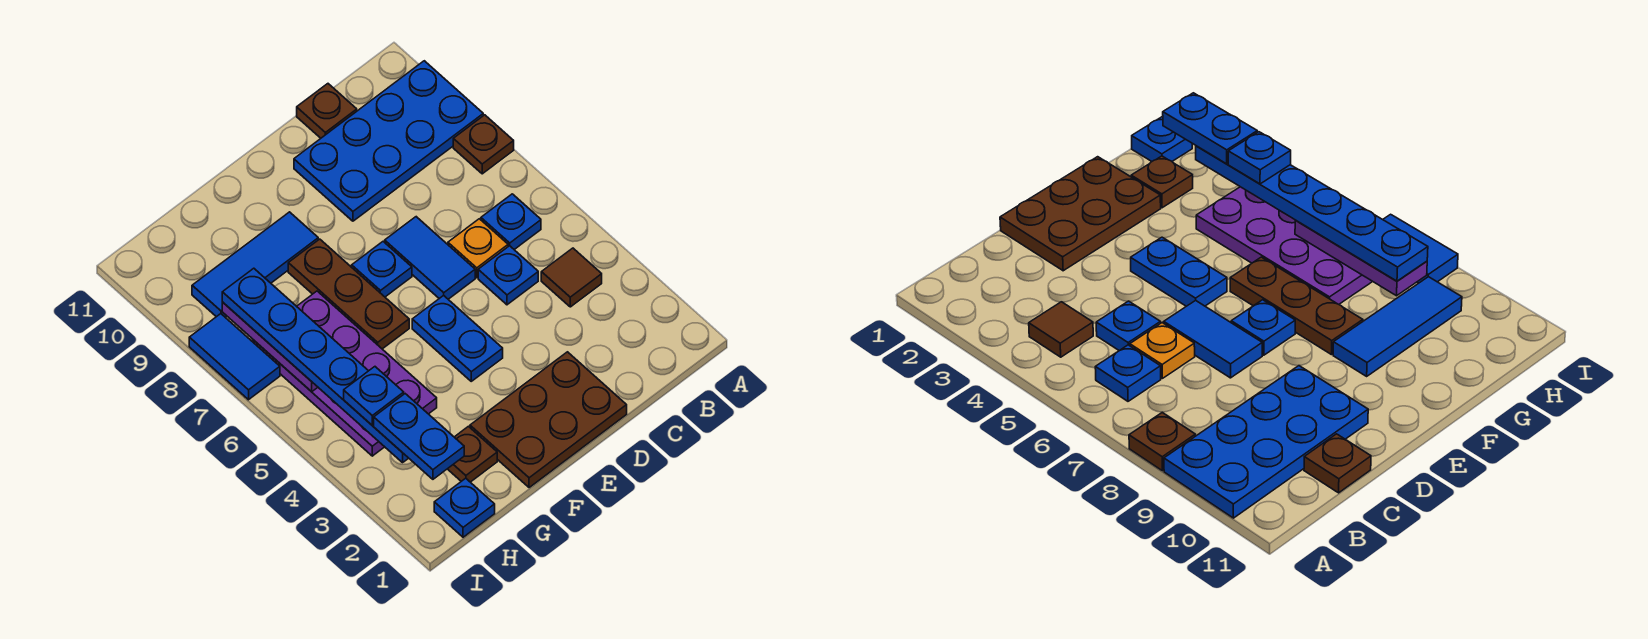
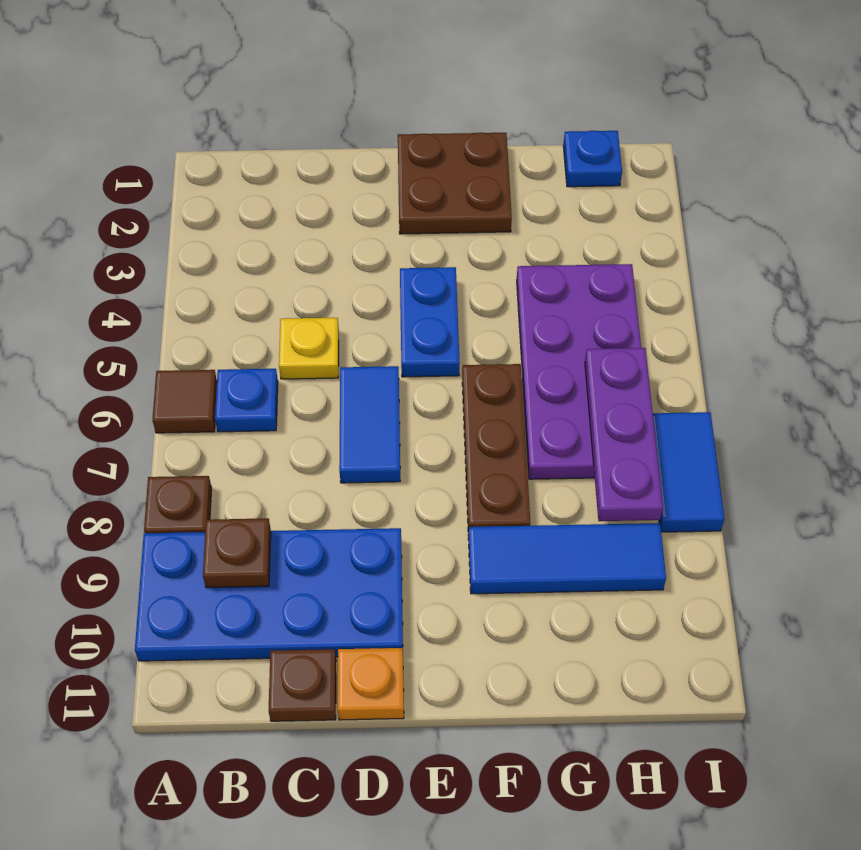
brown tile B4 level 1 -> brown tile A6 level 1
blue plate C5 level 1 -> yellow plate C5 level 1
orange plate C6 level 1 -> orange plate D11 level 1
brown plate D1:F2 level 1 -> brown plate E1:F2 level 1
blue plate E7 level 1 -> none
brown plate G2 level 1 -> brown plate B9 level 2
blue plate H2:H3 level 4 -> none
blue plate H3:H8 level 3 -> none
blue plate H4 level 4 -> none

